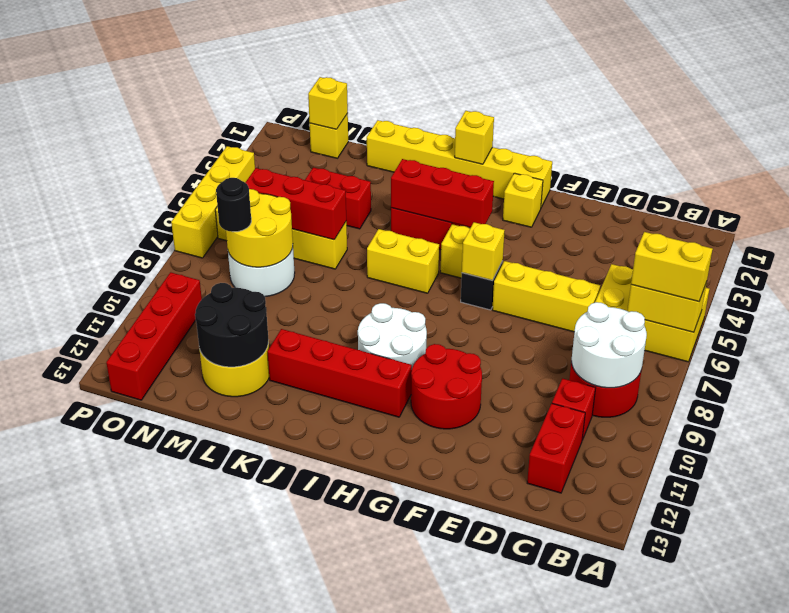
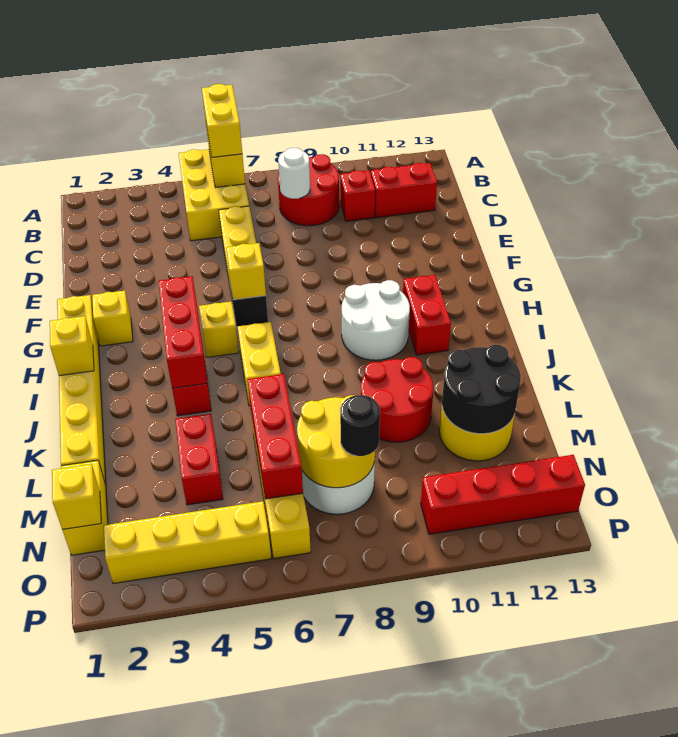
white round brick B8:C9 level 2 -> white round brick C8 level 2
red round brick F10:G11 level 1 -> red round brick K9:L10 level 1
red brick H11:K11 level 1 -> red brick H11:I11 level 1
yellow brick N1 level 1 -> yellow brick M1:N1 level 1
yellow brick P4:P7 level 1 -> yellow brick O2:O5 level 1

